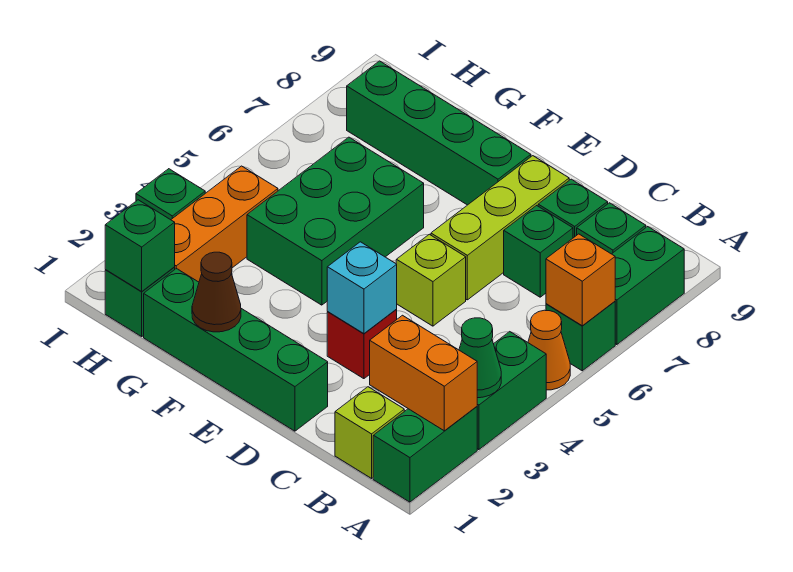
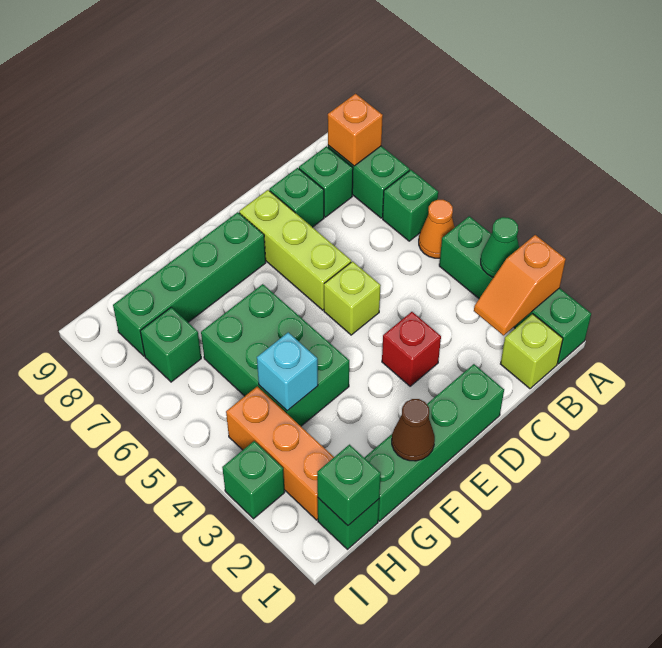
orange brick A2:B2 level 2 -> orange slope A2:B2 level 2 top A
orange brick A6 level 2 -> orange brick A8 level 2
green brick C7 level 1 -> green brick H7 level 1
cyan brick D3 level 2 -> cyan brick G4 level 2

